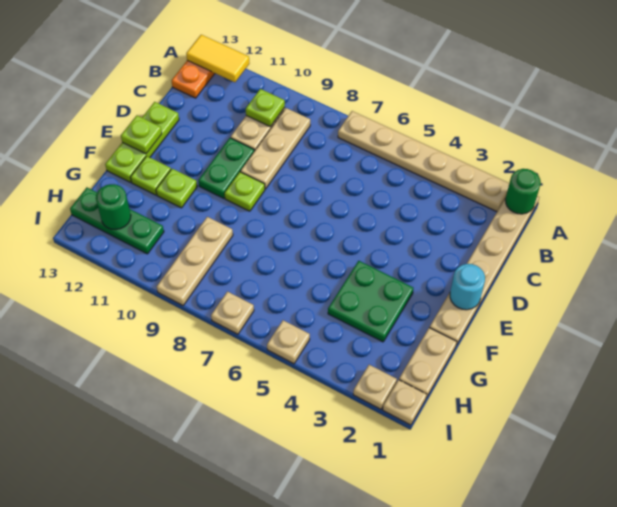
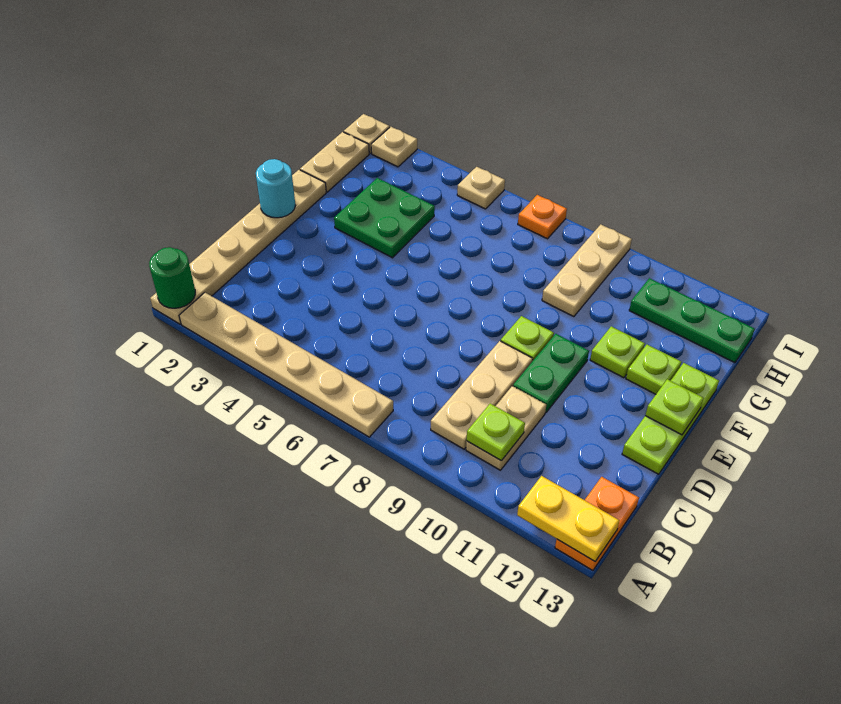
yellow tile A12:A13 level 2 -> yellow plate A12:A13 level 2
green round brick H12 level 2 -> none
tan plate I7 level 1 -> orange plate I7 level 1

